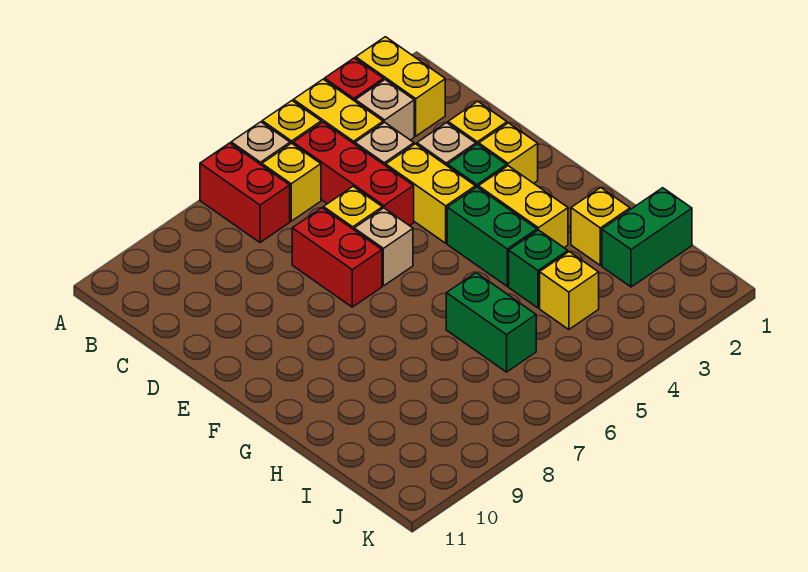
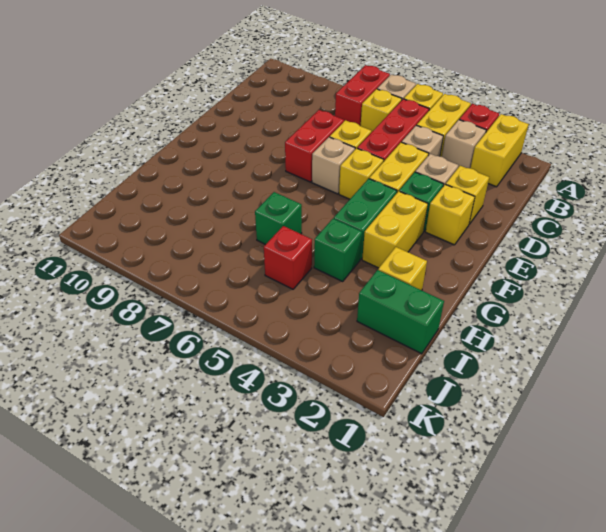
green brick H6:I6 level 1 -> green brick H6 level 1
yellow brick I4 level 1 -> yellow brick E5 level 1
none -> red brick I5 level 1

